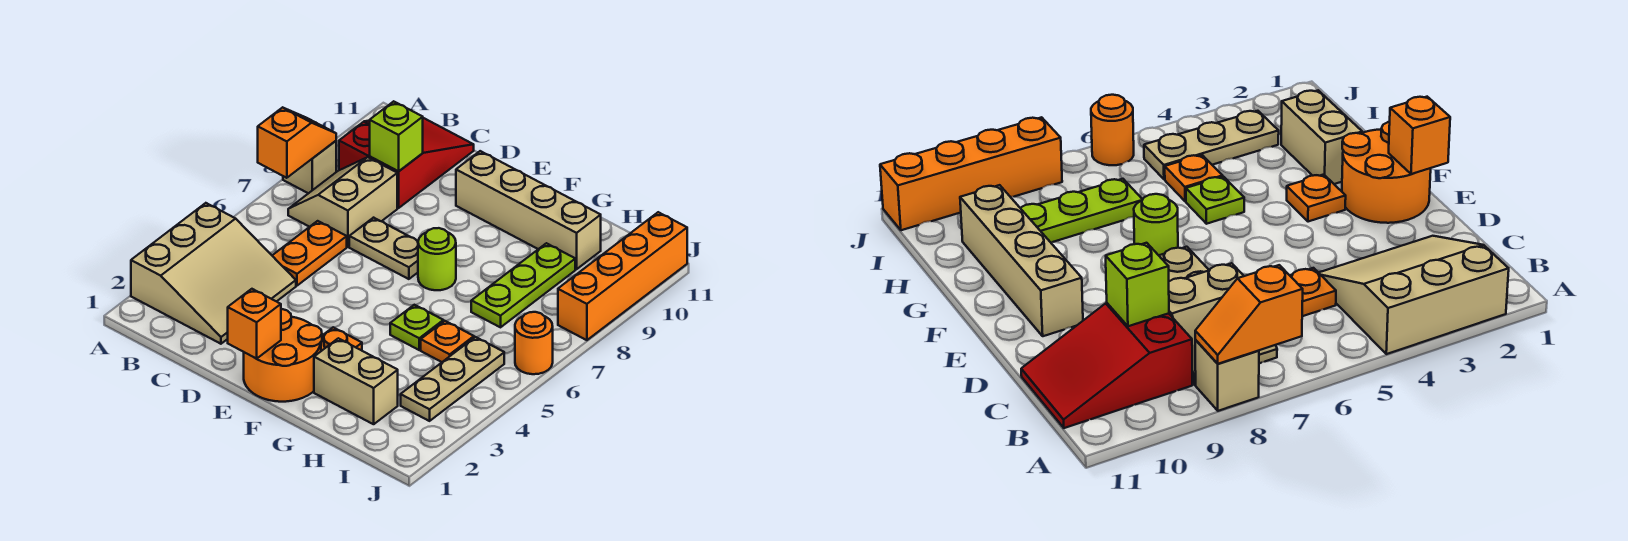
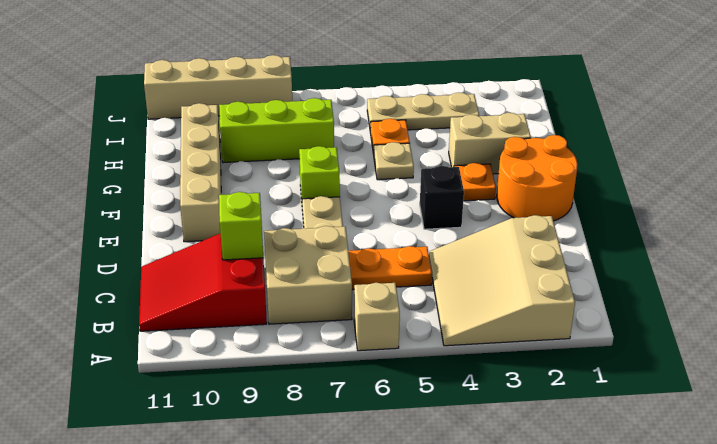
tan slope A2:C4 level 1 top A -> tan slope A2:C4 level 1 top 2
orange slope A7:A8 level 2 top 7 -> none
tan brick A8 level 1 -> tan brick A6 level 1
tan slope B7:C8 level 1 top C -> tan brick B7:C8 level 1
orange brick E1 level 2 -> none
none -> black brick E4 level 1
lime round brick F7 level 1 -> lime brick F7 level 1
tan brick G2:H2 level 1 -> tan brick G2:G3 level 1
lime plate G5 level 1 -> tan plate G5 level 1
lime plate H7:H9 level 1 -> lime brick H7:H9 level 1
orange round brick J6 level 1 -> none
orange brick J8:J11 level 1 -> tan brick J8:J11 level 1

